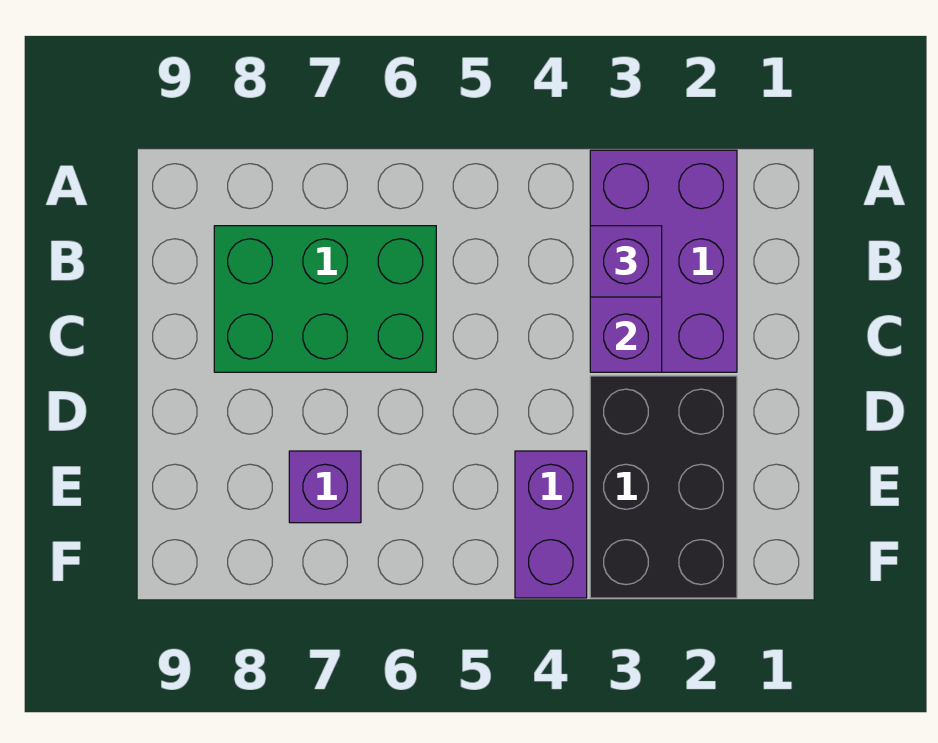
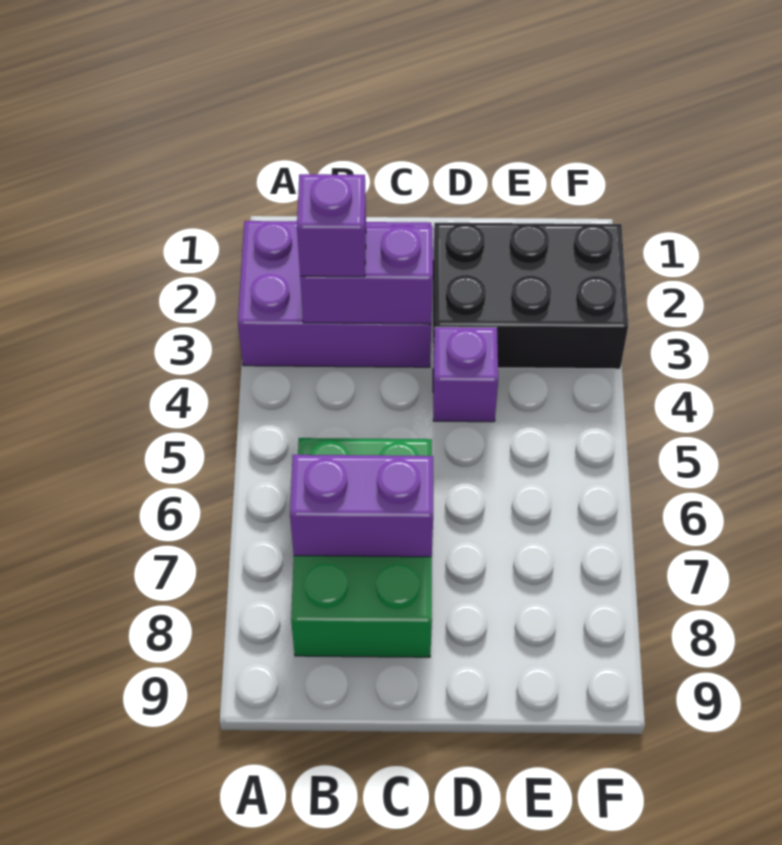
purple brick E4:F4 level 1 -> purple brick B7:C7 level 2
purple brick E7 level 1 -> purple brick D4 level 1

